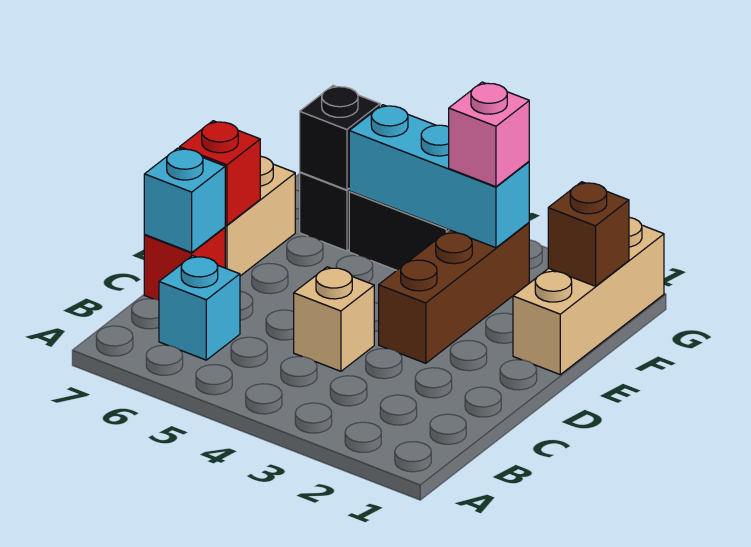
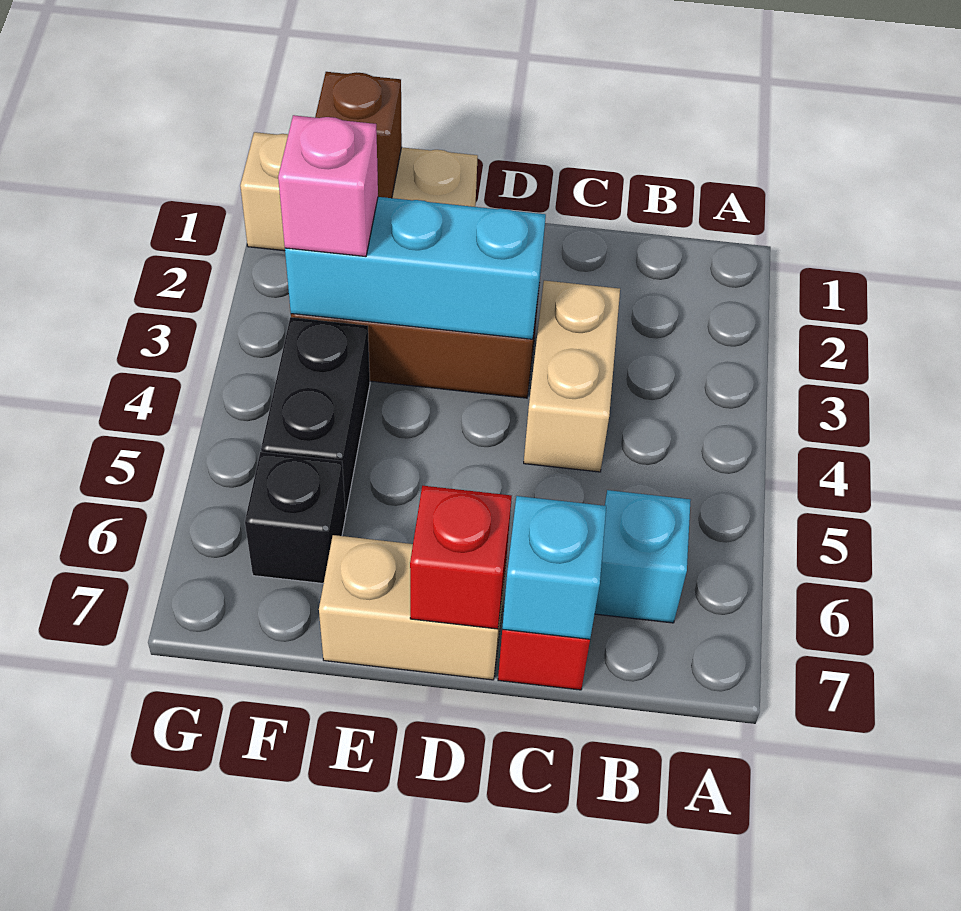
tan brick C4 level 1 -> tan brick C3:C4 level 1
cyan brick F3:F5 level 2 -> cyan brick D3:F3 level 2
black brick F6 level 2 -> none

